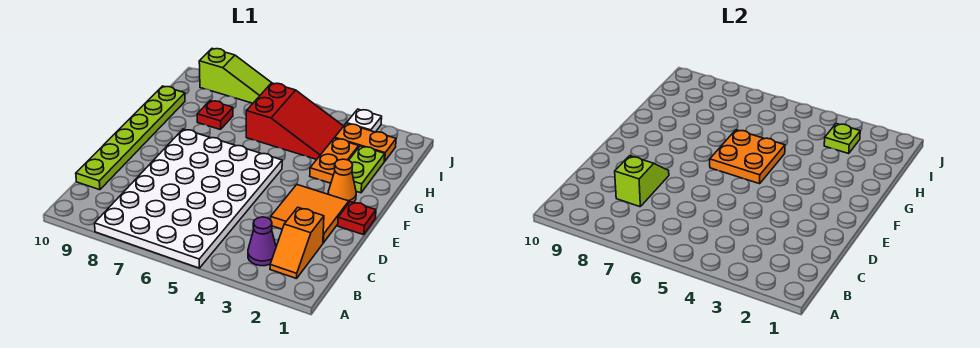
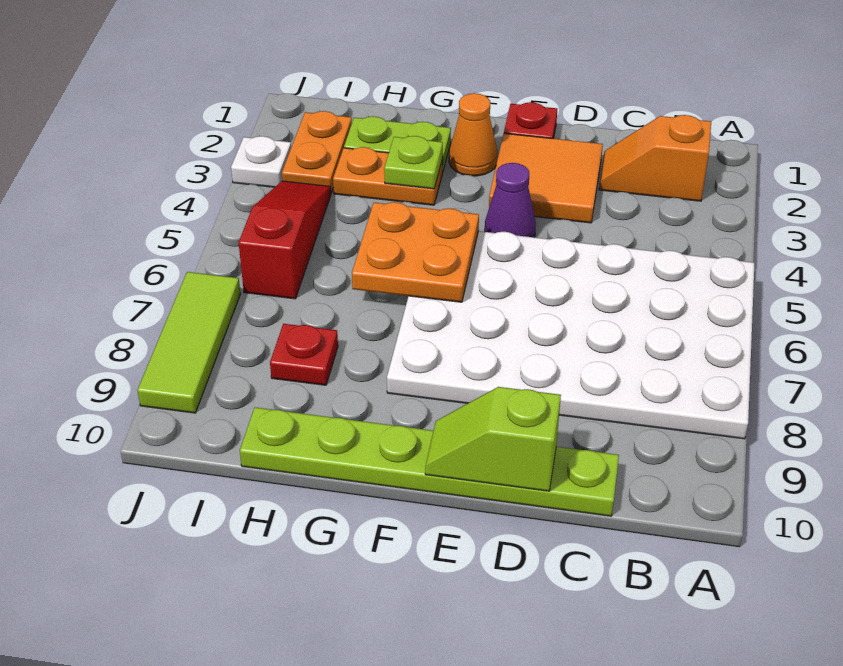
orange slope B2:C2 level 1 top C -> orange slope B2:C2 level 1 top B
purple cone B3 level 1 -> purple cone E4 level 1
lime slope C8:D8 level 2 top C -> lime slope D10:E10 level 2 top D
red slope H4:I6 level 1 top 6 -> red slope I4:I6 level 1 top 6
lime plate I3 level 2 -> lime plate G3 level 2
lime slope J7:J9 level 1 top 9 -> lime tile J7:J9 level 1

